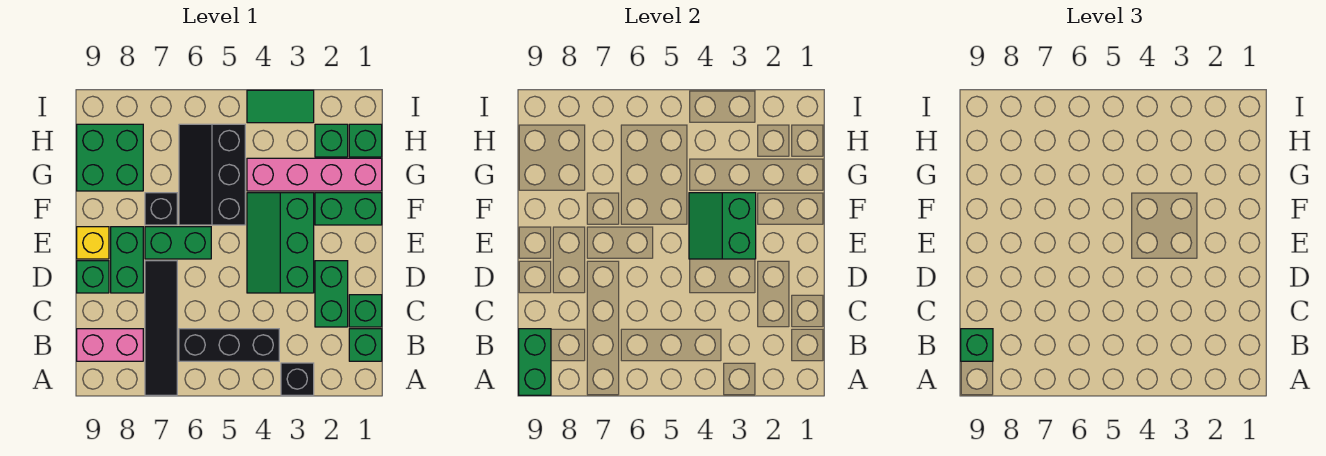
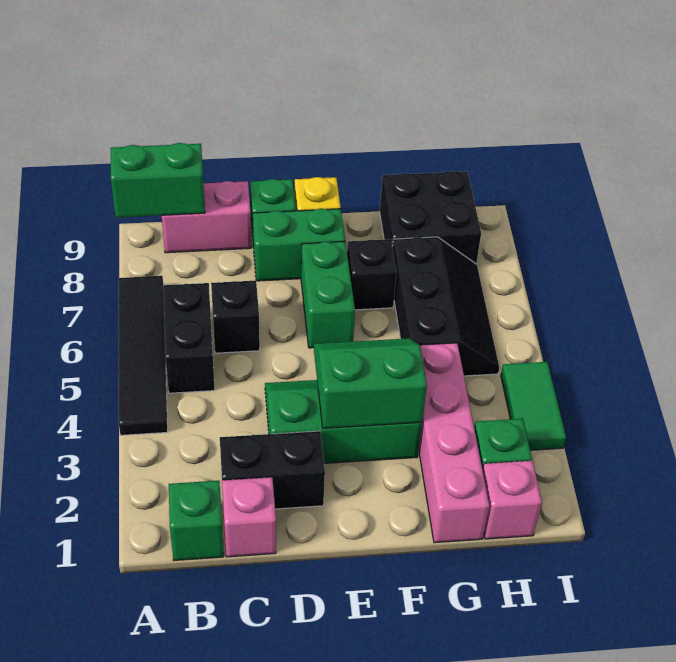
black brick A3 level 1 -> black brick C6 level 1
black tile A7:D7 level 1 -> black tile A4:A7 level 1
black brick B4:B6 level 1 -> black brick B5:B6 level 1
pink brick B8:B9 level 1 -> pink brick B9:C9 level 1
green brick B9 level 3 -> none
green brick C1 level 1 -> pink brick C1 level 1
green brick C2:D2 level 1 -> black brick C2:D2 level 1
green brick F1:F2 level 1 -> none
black slope F5:H6 level 1 top 5 -> black slope G5:H7 level 1 top G
green brick G8:H9 level 1 -> black brick G8:H9 level 1
green brick H1 level 1 -> pink brick H1 level 1

